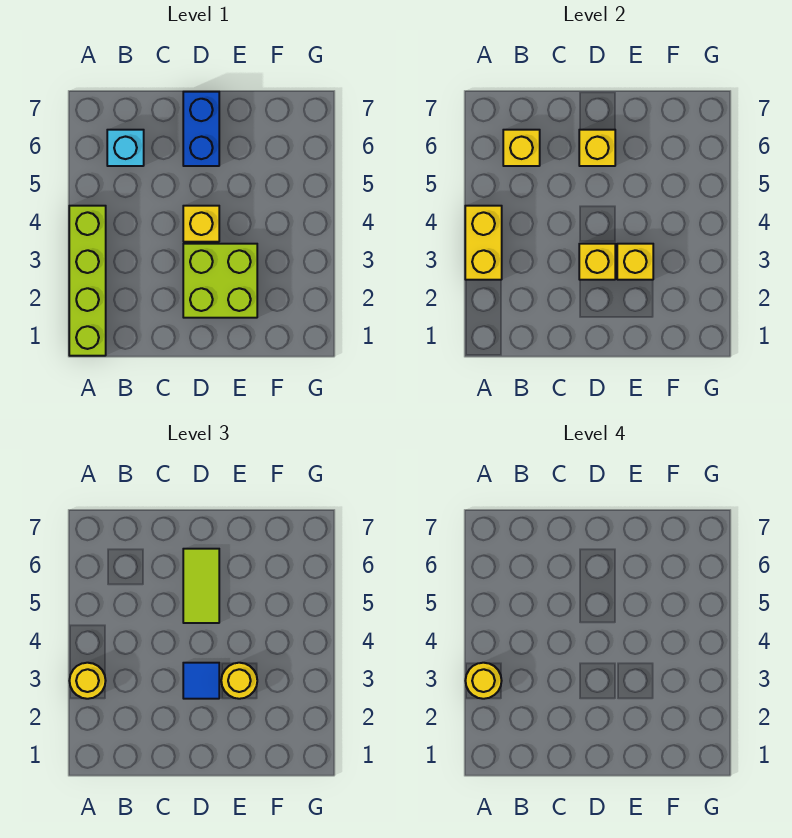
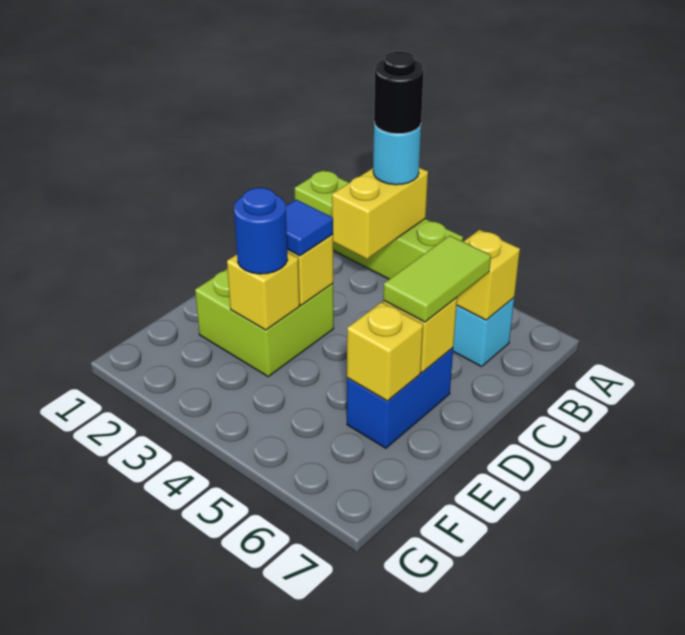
yellow brick A3:A4 level 2 -> yellow brick A3:B3 level 2
yellow round brick A3 level 3 -> cyan round brick A3 level 3
yellow round brick A3 level 4 -> black round brick A3 level 4
yellow brick D4 level 1 -> yellow brick E6 level 2
lime tile D5:D6 level 3 -> lime tile C6:D6 level 3
blue brick D6:D7 level 1 -> blue brick D6:E6 level 1
yellow round brick E3 level 3 -> blue round brick E3 level 3

